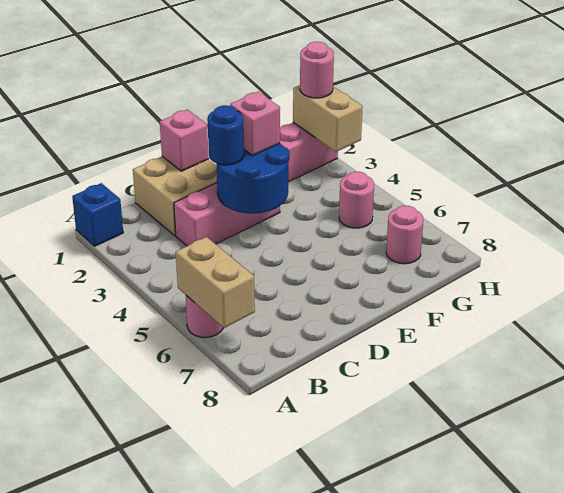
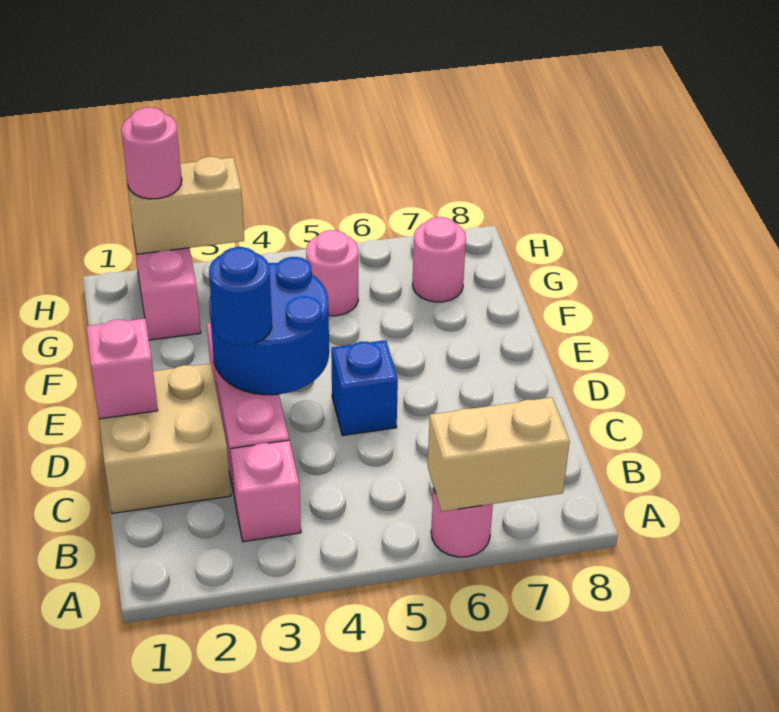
blue brick A1 level 1 -> blue brick D5 level 1
pink brick E3 level 3 -> pink brick B3 level 1

